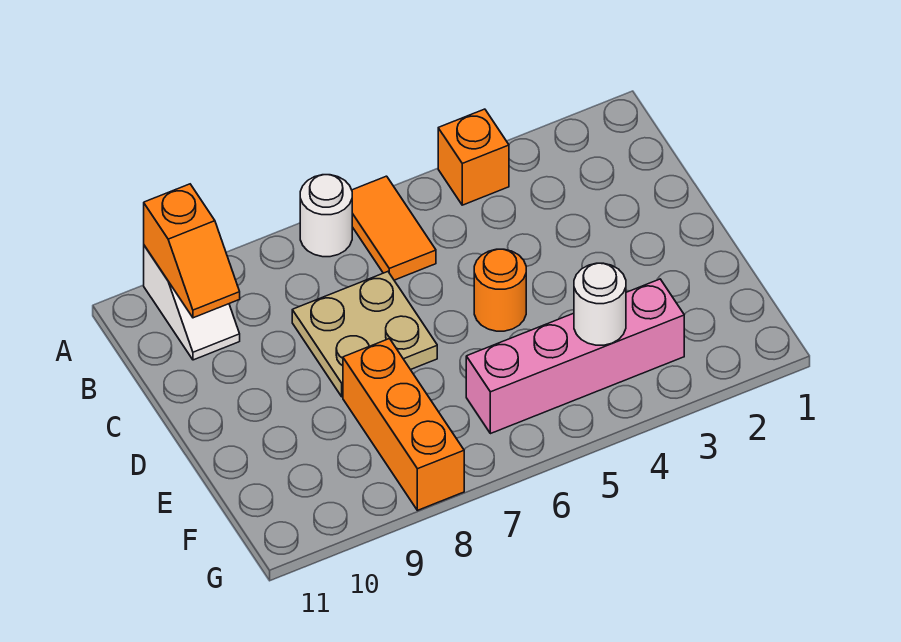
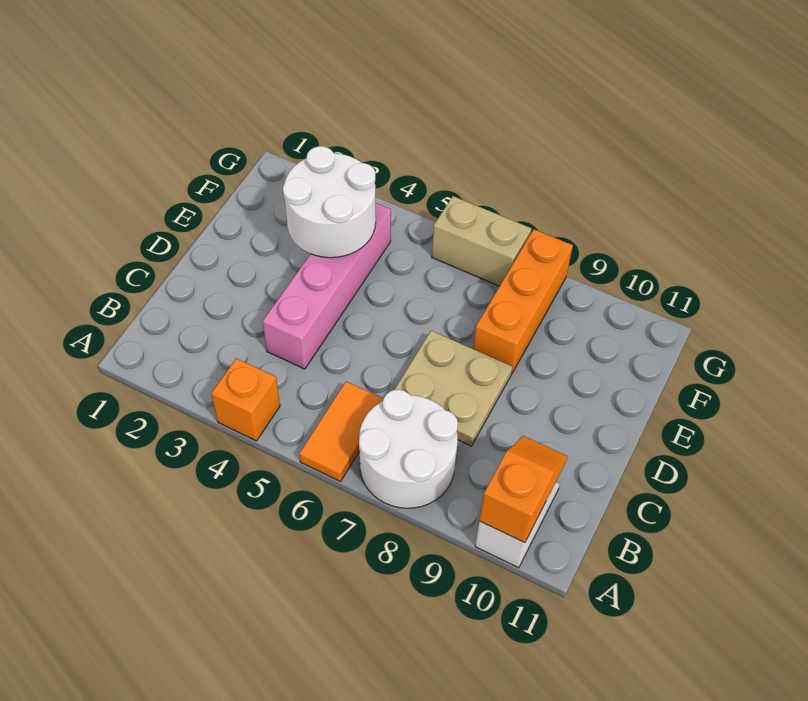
white round brick A7 level 1 -> white round brick A7:B8 level 1
orange round brick D5 level 1 -> none
pink brick F3:F6 level 1 -> pink brick C4:F4 level 1
white round brick F4 level 2 -> white round brick E3:F4 level 2
none -> tan brick G6:G7 level 1

